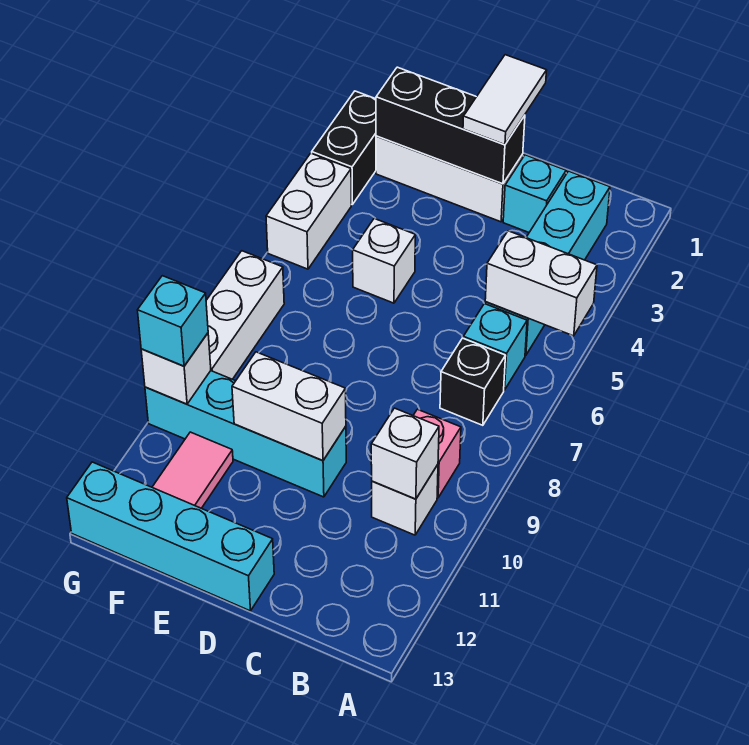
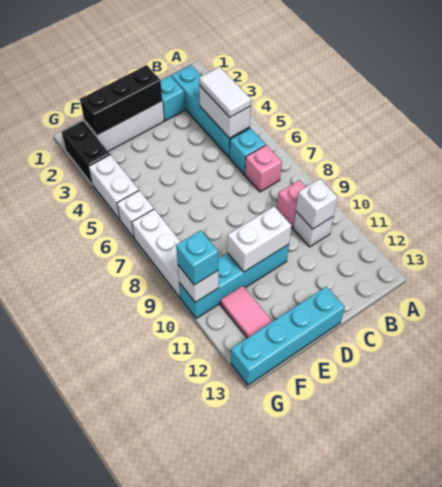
white brick A5:B5 level 2 -> white brick B4:B5 level 2
black brick B7 level 1 -> pink brick B7 level 1
white tile D1:D2 level 3 -> white tile B4:B5 level 3
white brick E5 level 1 -> white brick G6 level 1

